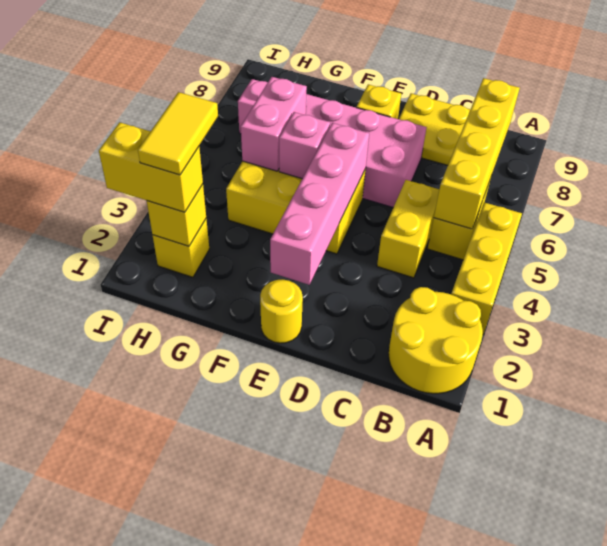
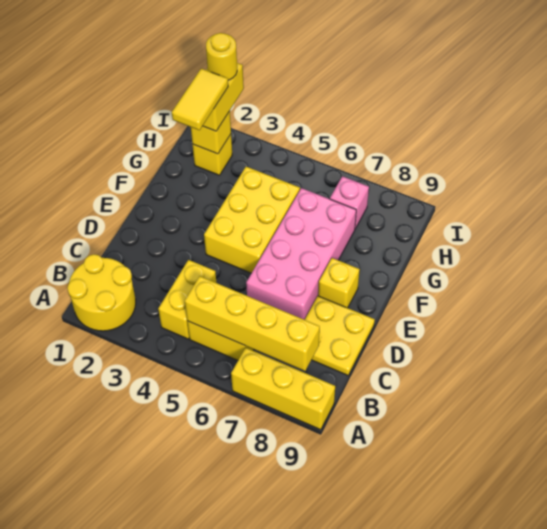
yellow brick A3:A5 level 1 -> yellow brick A7:A9 level 1
yellow brick C4:C5 level 1 -> yellow brick B4:C4 level 1
yellow round brick E1 level 1 -> yellow round brick I2 level 4
pink brick E2:E5 level 2 -> none
pink brick F5 level 2 -> none
pink brick G5:G6 level 2 -> none
yellow tile H2:H3 level 4 -> yellow tile G2:H2 level 4

